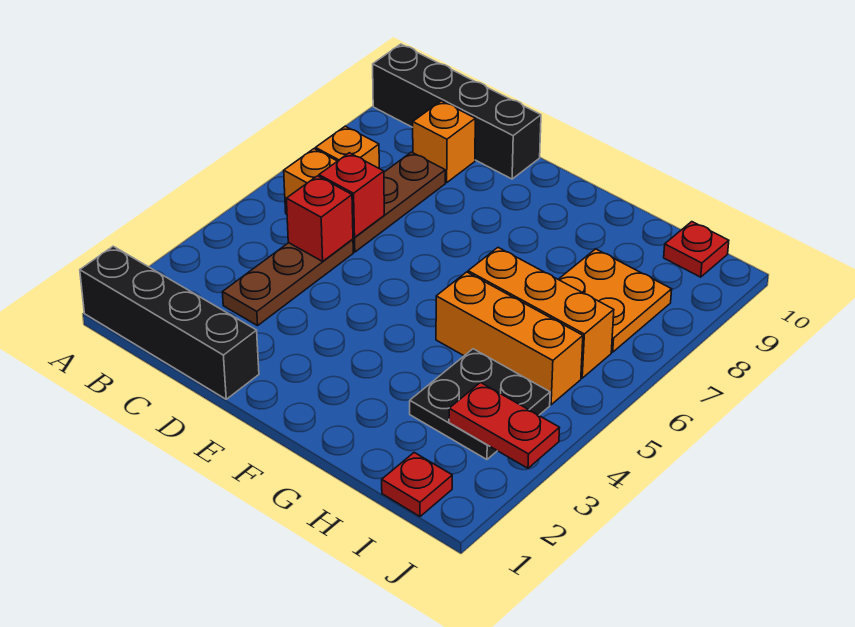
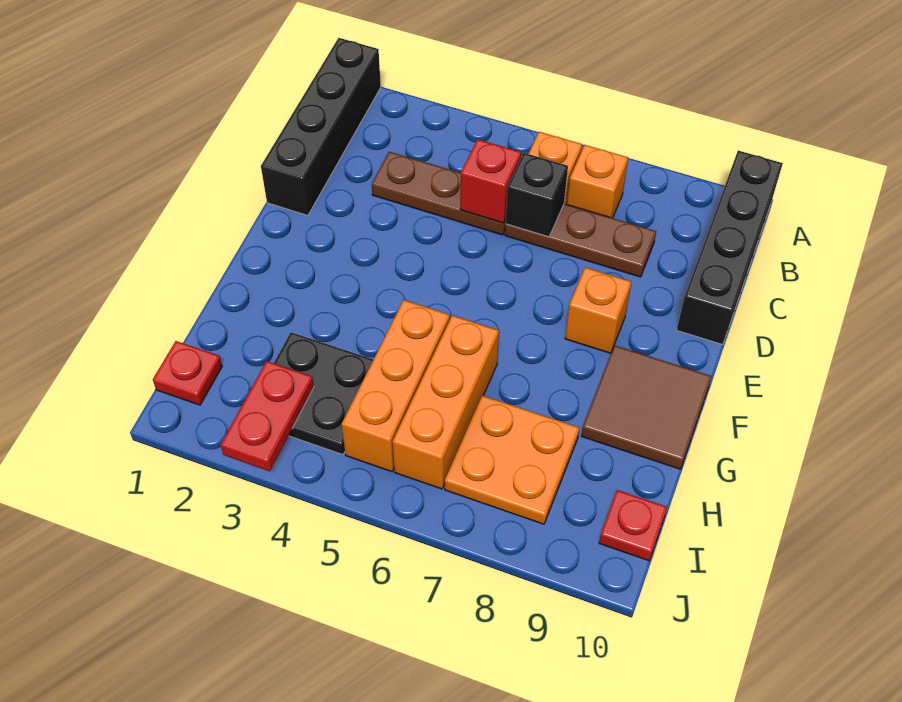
red brick C6 level 2 -> black brick C6 level 2
orange brick C9 level 1 -> orange brick E8 level 1
none -> brown tile F9:G10 level 1

